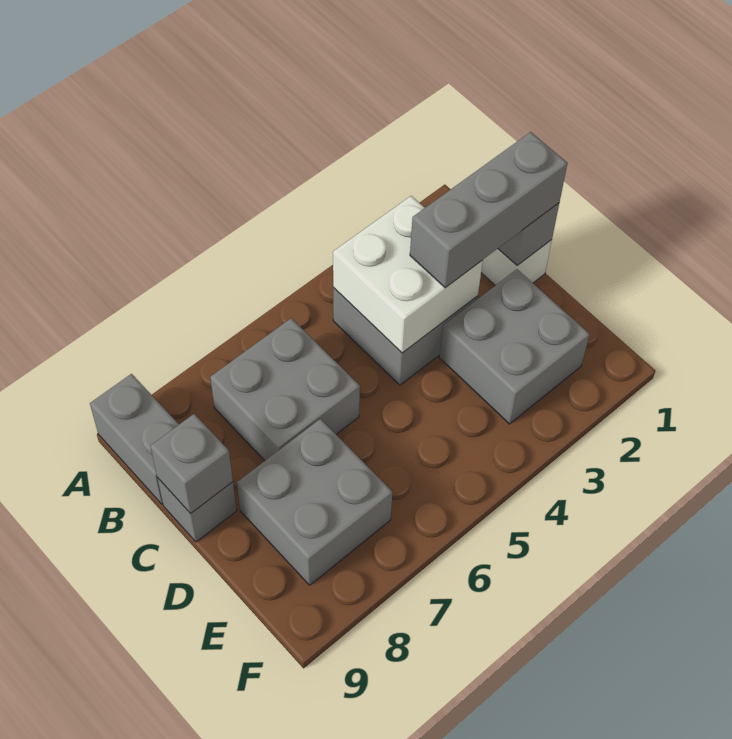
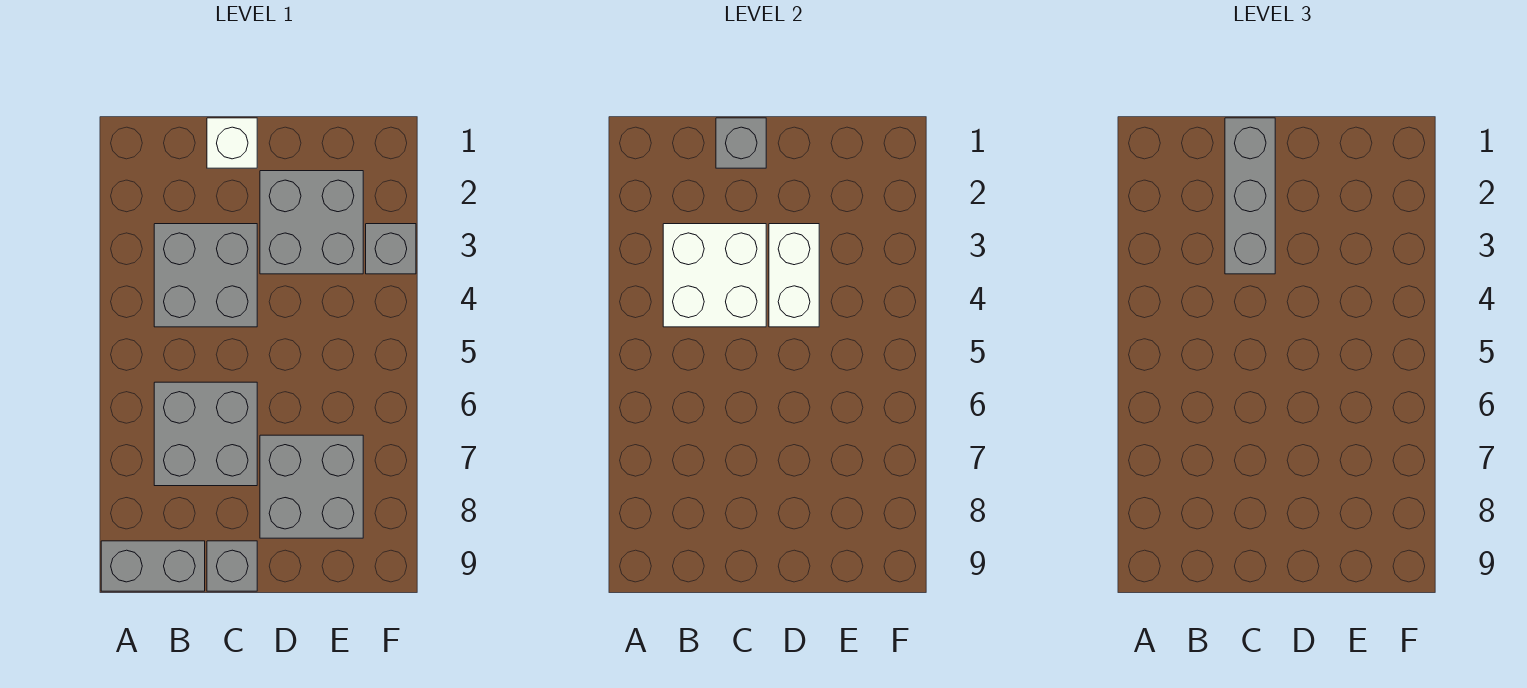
grey brick C9 level 2 -> grey brick F3 level 1
none -> white brick D3:D4 level 2

